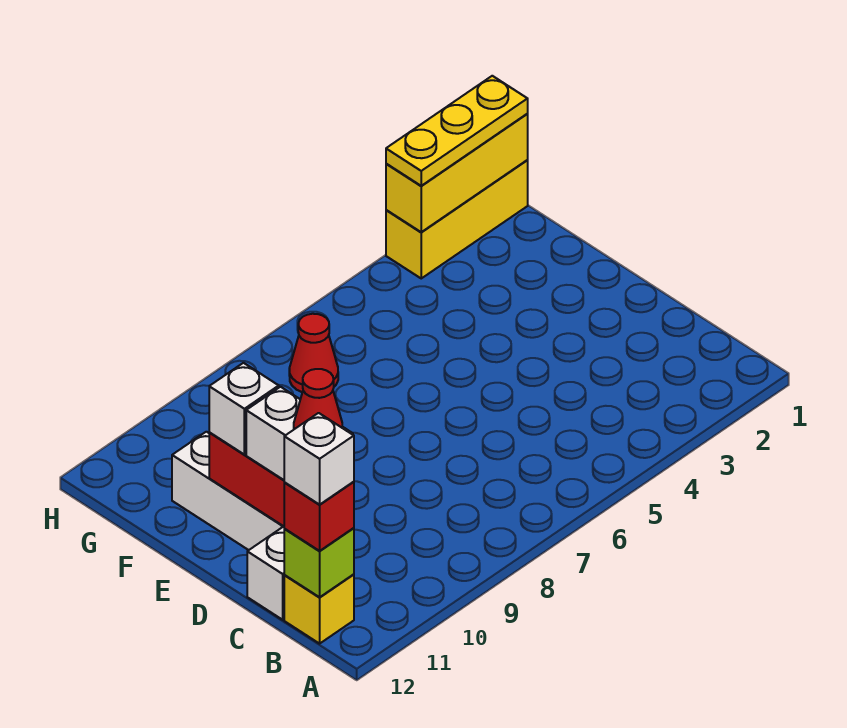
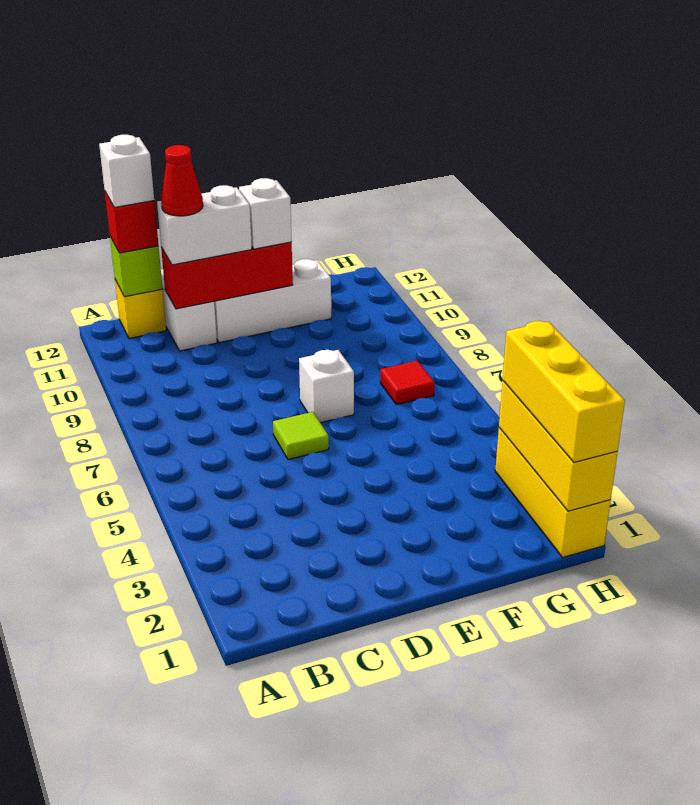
none -> lime tile D6 level 1
none -> white brick E7 level 1
red cone G7 level 1 -> red tile G7 level 1
yellow plate H1:H3 level 3 -> yellow brick H1:H3 level 3

